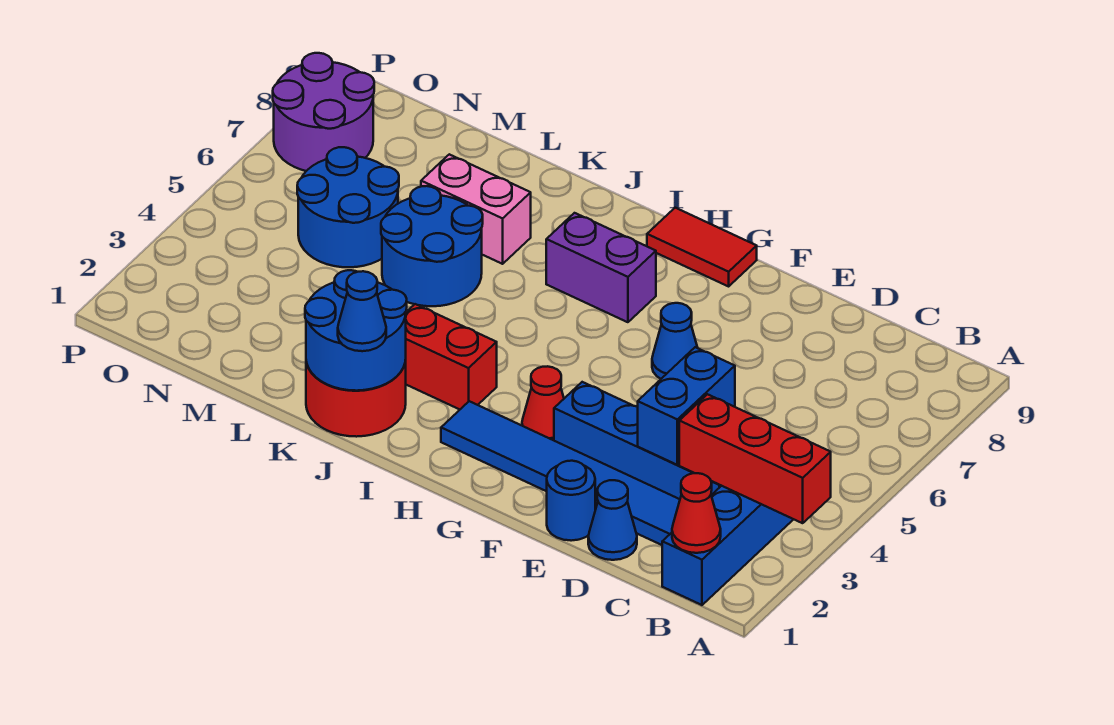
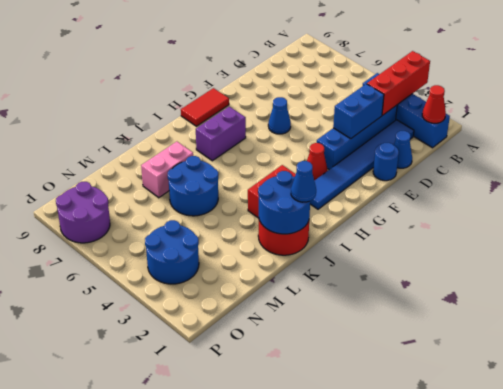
blue brick D3:D4 level 2 -> blue brick D3:E3 level 2
blue round brick M5:N6 level 1 -> blue round brick N3:O4 level 1

